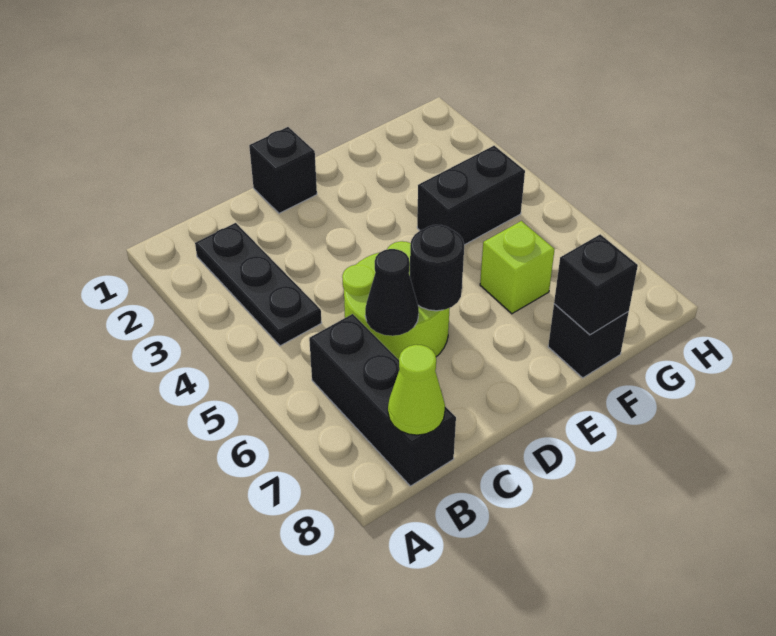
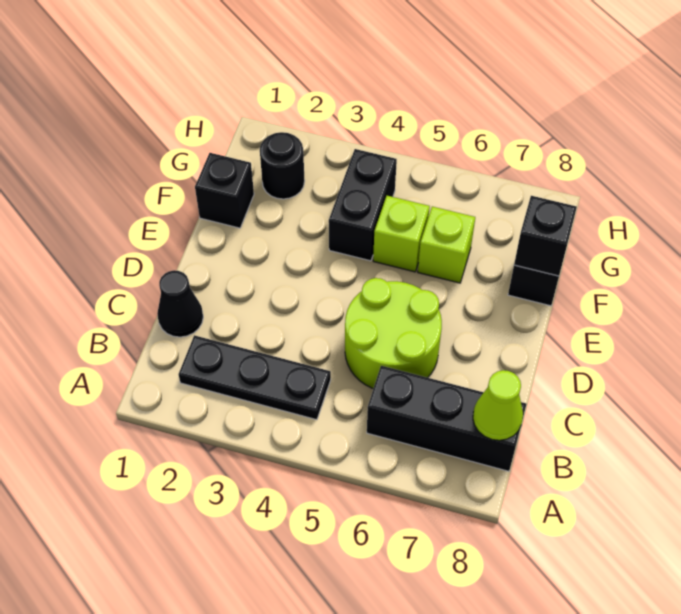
black cone C6 level 2 -> black cone C1 level 1
black brick D1 level 1 -> black brick F1 level 1
black round brick D6 level 2 -> black round brick G2 level 1
none -> lime brick F5 level 1

